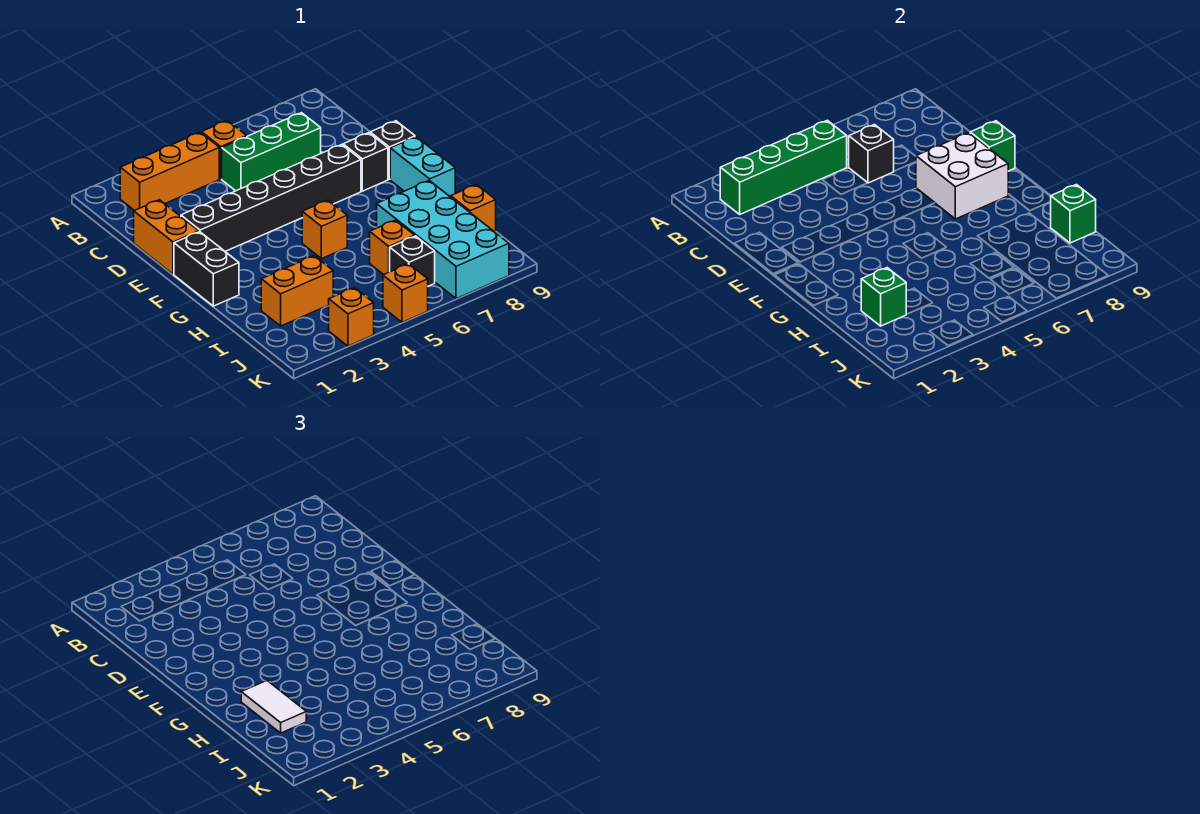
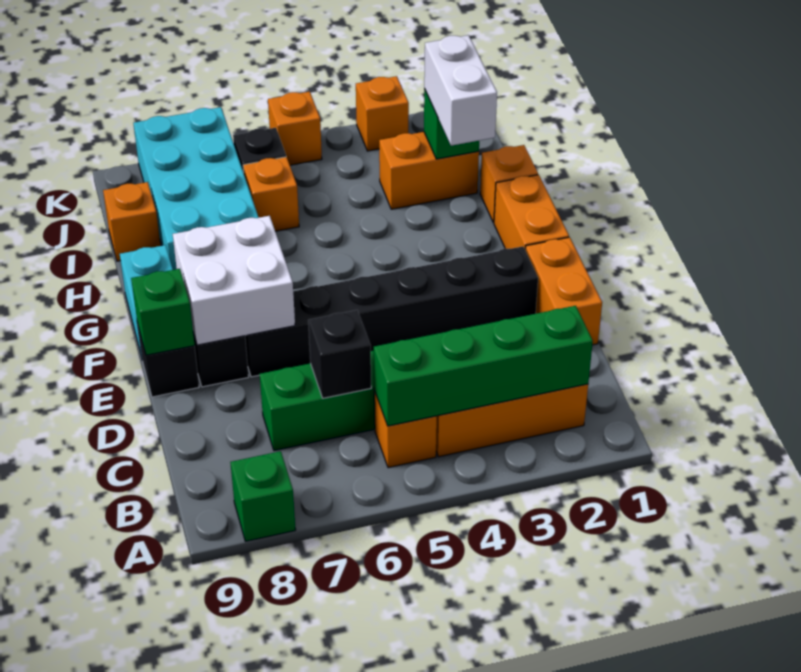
black brick F1:G1 level 1 -> orange brick F1:G1 level 1
orange brick G5 level 1 -> orange brick H1 level 1
white tile H2:I2 level 3 -> white brick H2:I2 level 3
green brick I9 level 2 -> green brick A8 level 1

